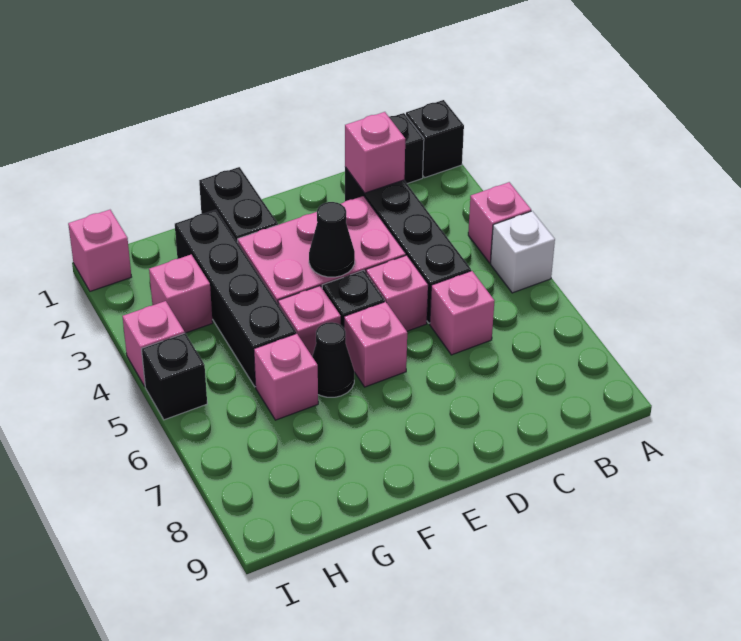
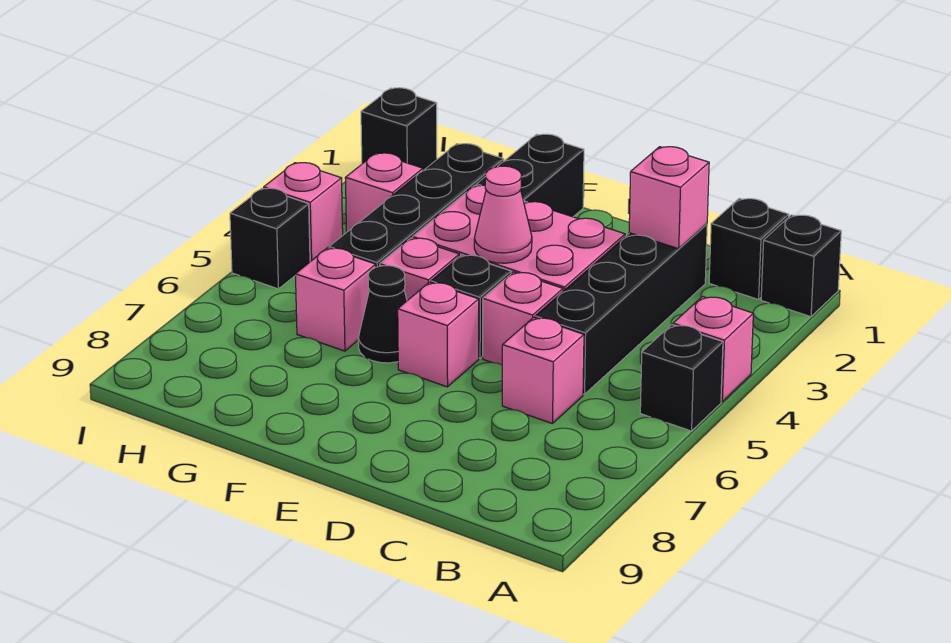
white brick A5 level 1 -> black brick A5 level 1
black cone E4 level 2 -> pink cone E4 level 2
pink brick I1 level 1 -> black brick I1 level 1

